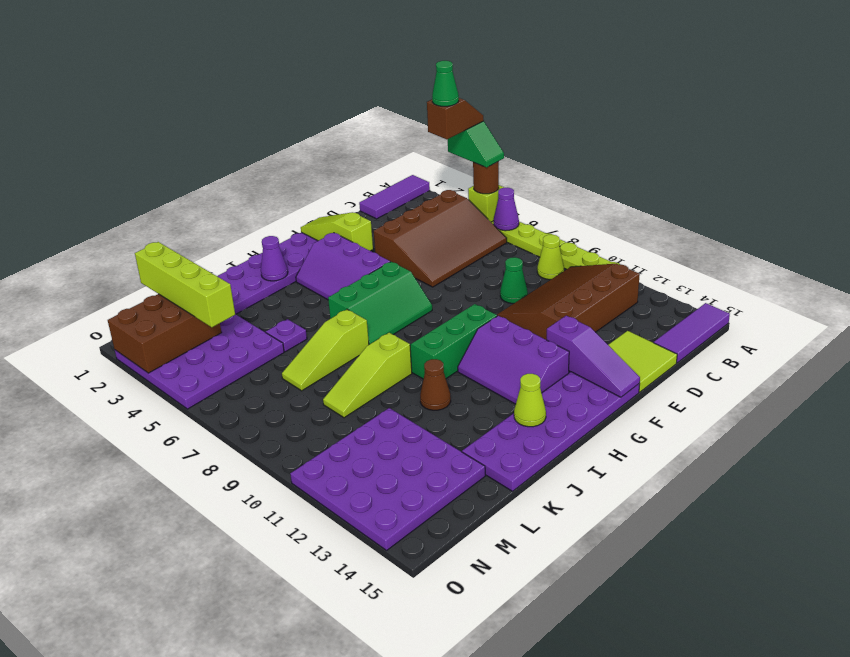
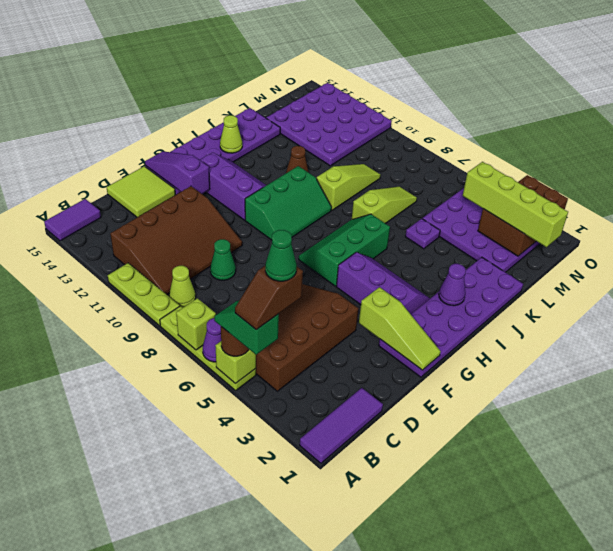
none -> lime brick A7 level 2
purple tile A15:C15 level 1 -> purple tile A15:B15 level 1

